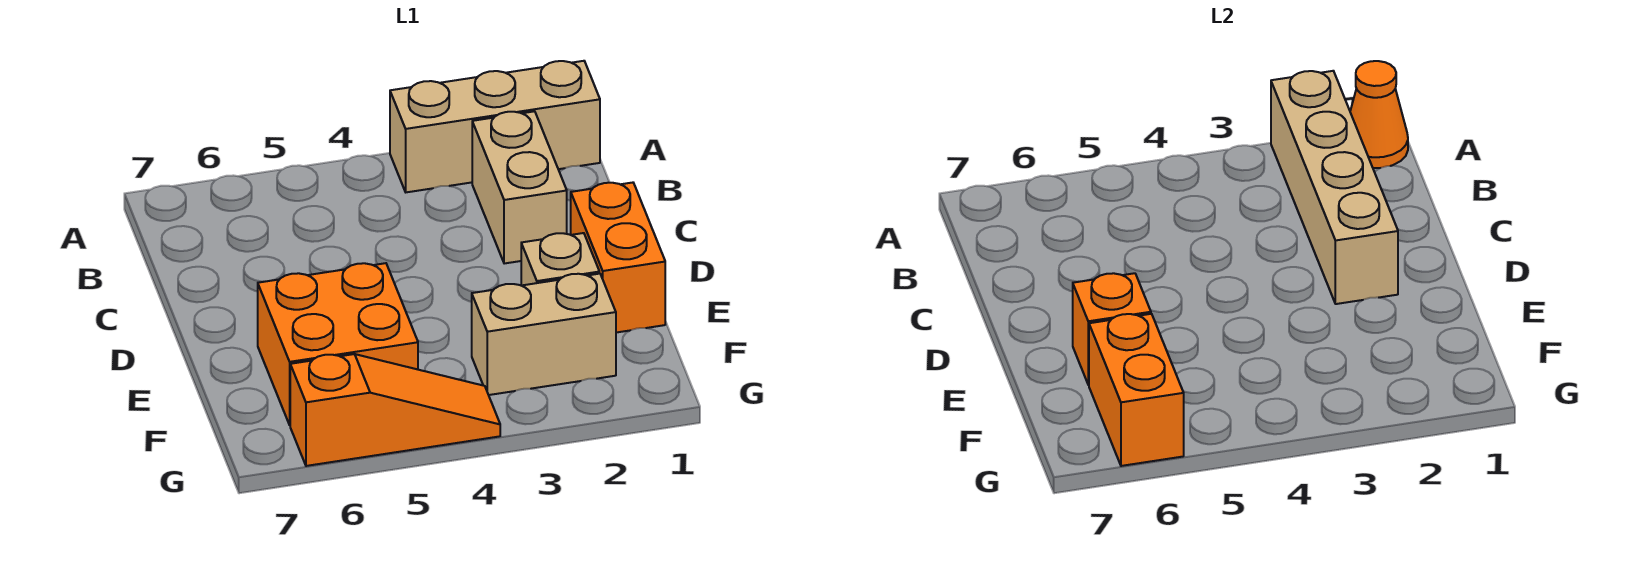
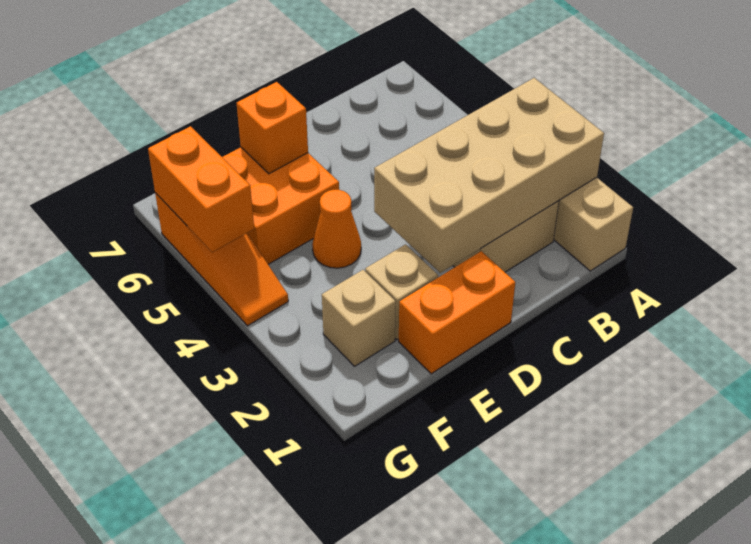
orange cone A1 level 2 -> orange cone E4 level 1
tan brick A2:D2 level 2 -> tan brick A2:D3 level 2
tan brick F2:F3 level 1 -> tan brick F2 level 1
orange brick F6:G6 level 2 -> orange brick G5:G6 level 2

